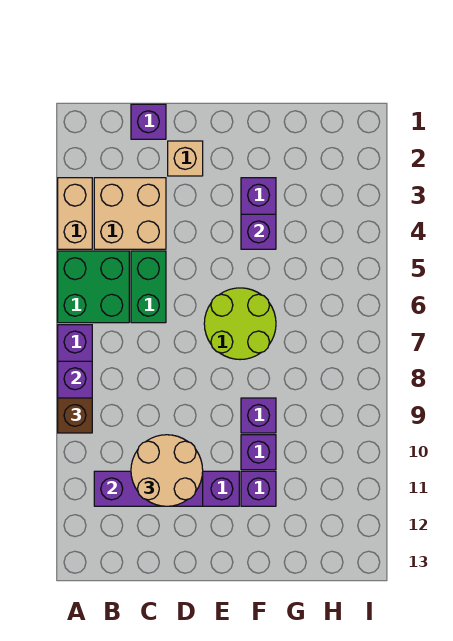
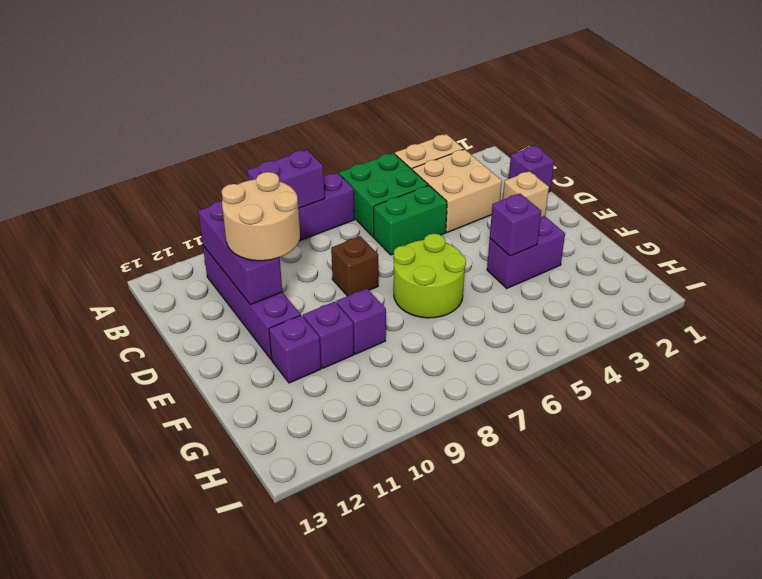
brown brick A9 level 3 -> brown brick D8 level 1

